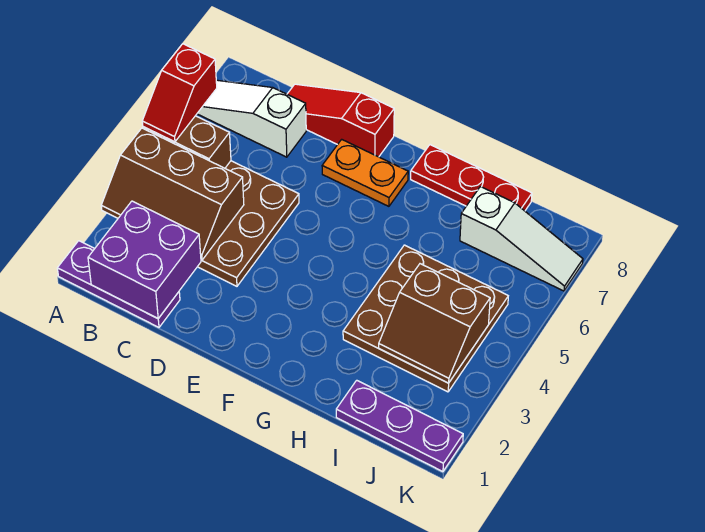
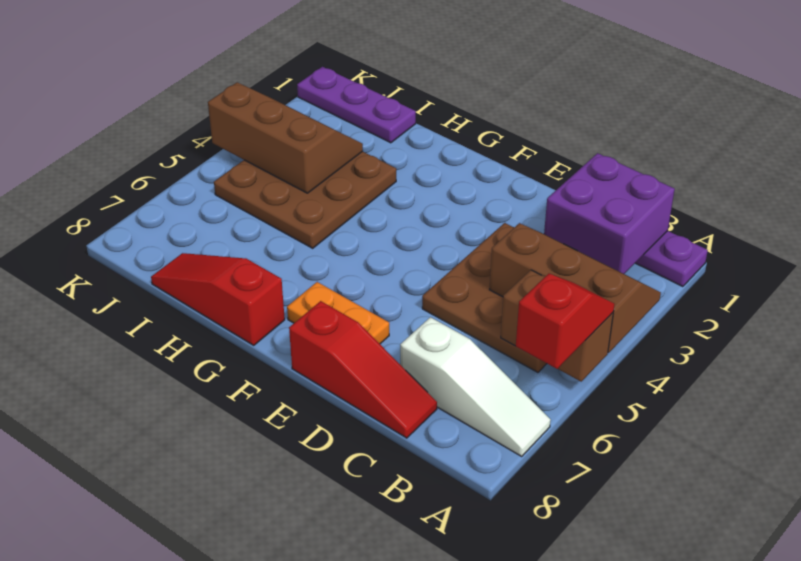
red plate G8:I8 level 1 -> red slope G8:I8 level 1 top G
brown slope I3:J4 level 2 top 4 -> brown slope I3:K4 level 2 top 4
white slope I7:K7 level 1 top I -> none

